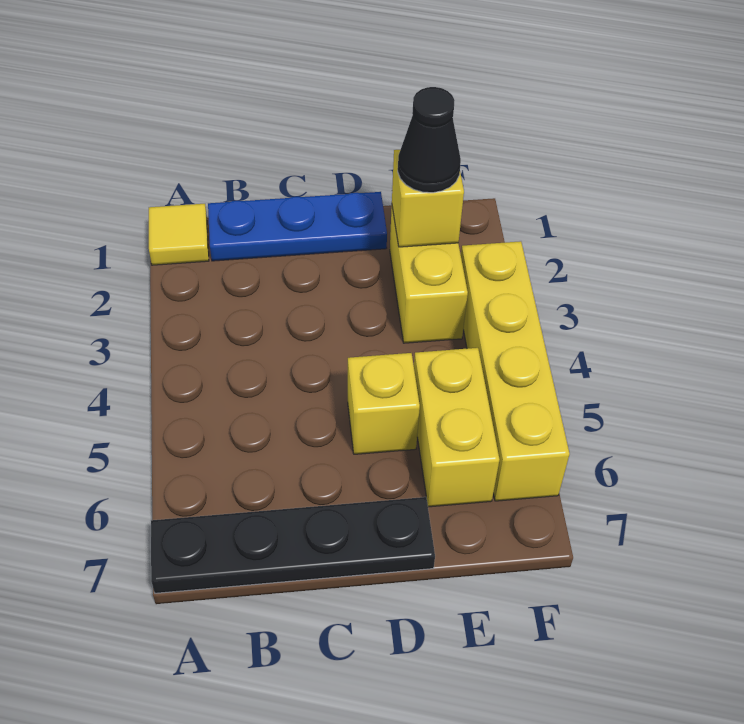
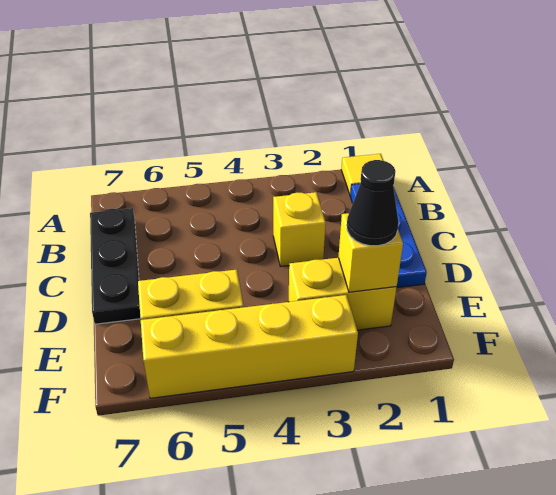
black plate A7:D7 level 1 -> black plate B7:D7 level 1
yellow brick D5 level 1 -> yellow brick C3 level 1

